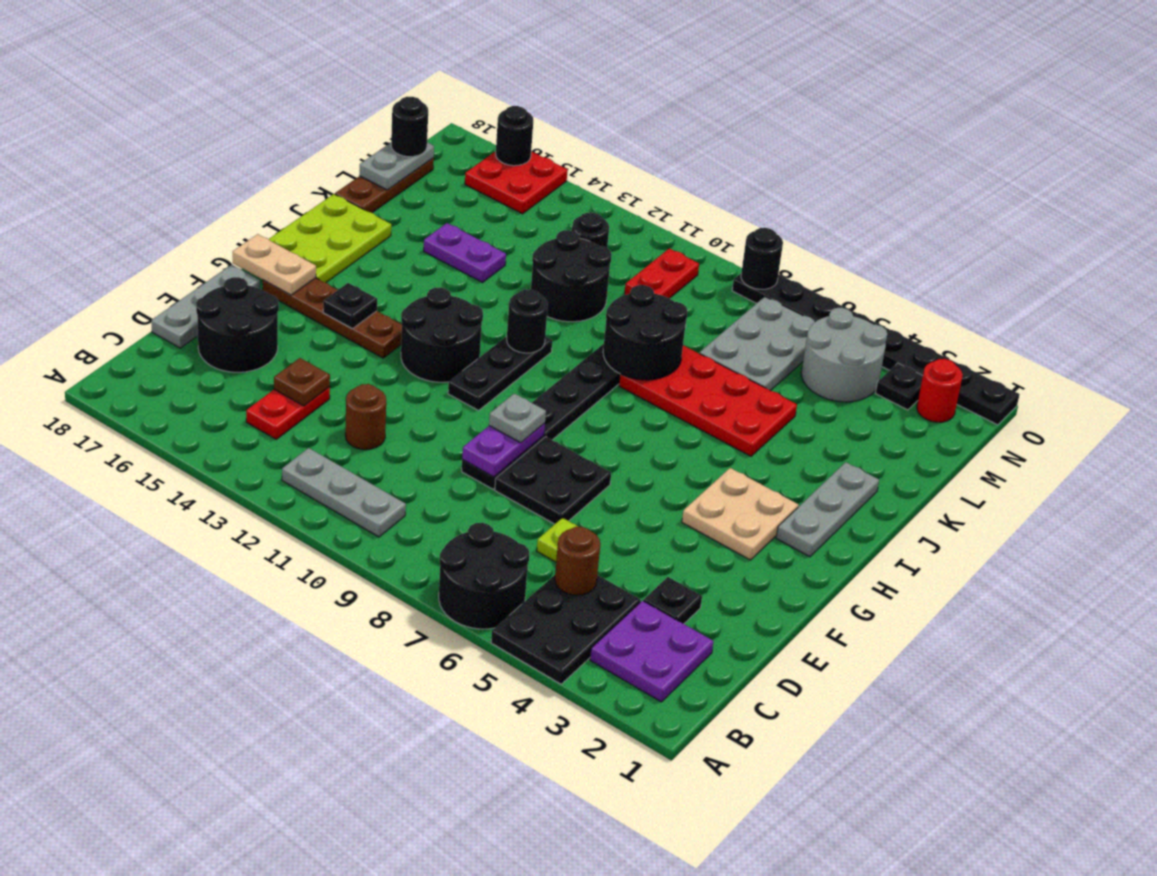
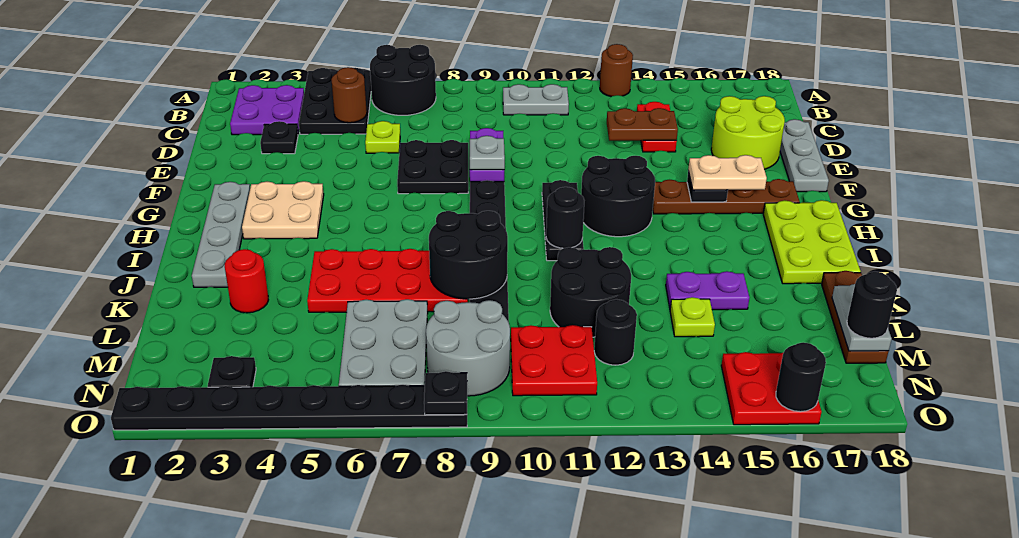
grey plate B10:B12 level 1 -> grey plate B10:B11 level 1
brown round brick D12 level 1 -> brown round brick A13 level 1
brown plate D14 level 2 -> brown plate D13:D14 level 2
black round brick D16:E17 level 1 -> lime round brick D16:E17 level 1
tan plate G17:G18 level 2 -> tan plate G15:G16 level 3
grey plate H2:J2 level 1 -> grey plate G2:J2 level 1
none -> lime plate L14 level 1
grey round brick M4:N5 level 1 -> grey round brick M8:N9 level 1
red plate M10:N10 level 1 -> red plate M10:N11 level 1
red round brick N2 level 1 -> red round brick K3 level 1
black round brick O8 level 2 -> black plate O8 level 2

